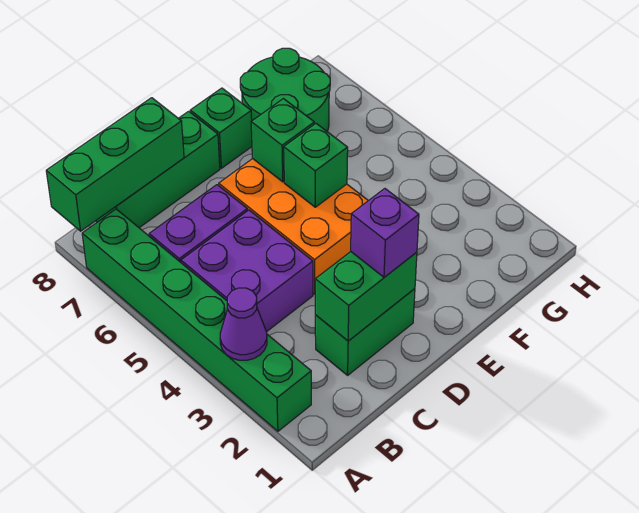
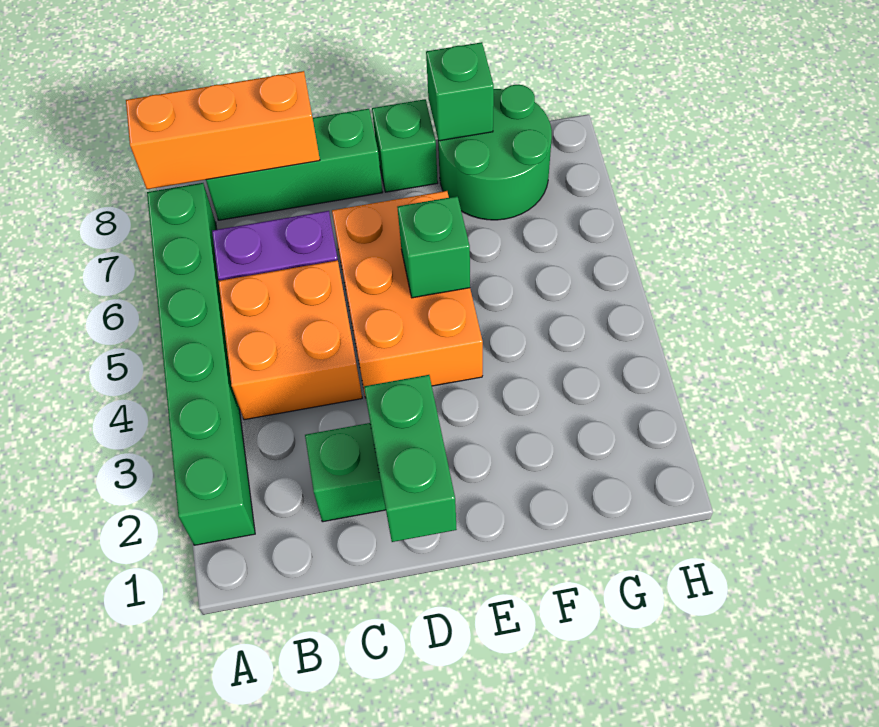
purple cone A3 level 2 -> none
green brick A8:C8 level 2 -> orange brick A8:C8 level 2
purple brick B4:C5 level 1 -> orange brick B4:C5 level 1
green brick C2:D2 level 2 -> green brick D1:D2 level 2
purple brick D2 level 3 -> none
green brick E6 level 2 -> green brick F8 level 2

